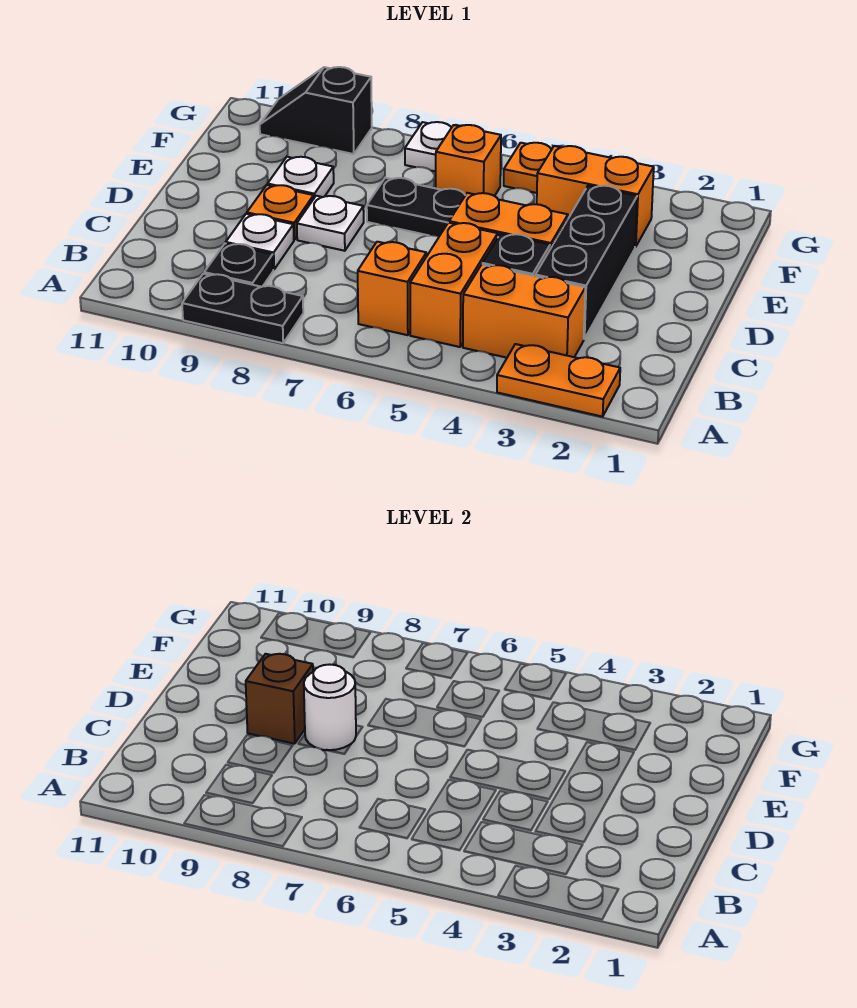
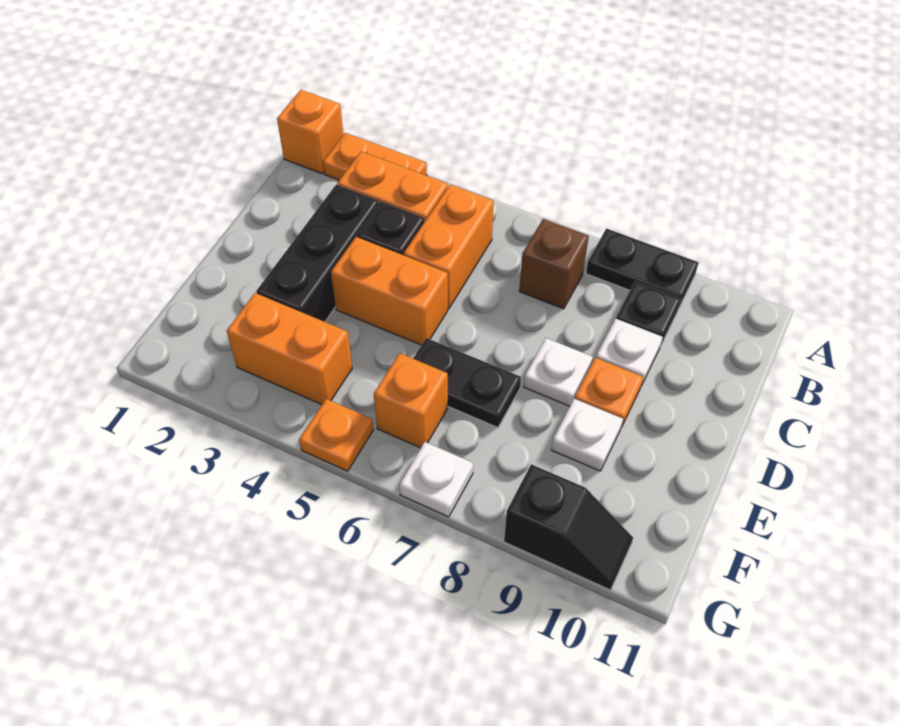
orange brick B6 level 1 -> orange brick A1 level 1
white round brick D8 level 2 -> none
brown brick D9 level 2 -> brown brick B7 level 1

